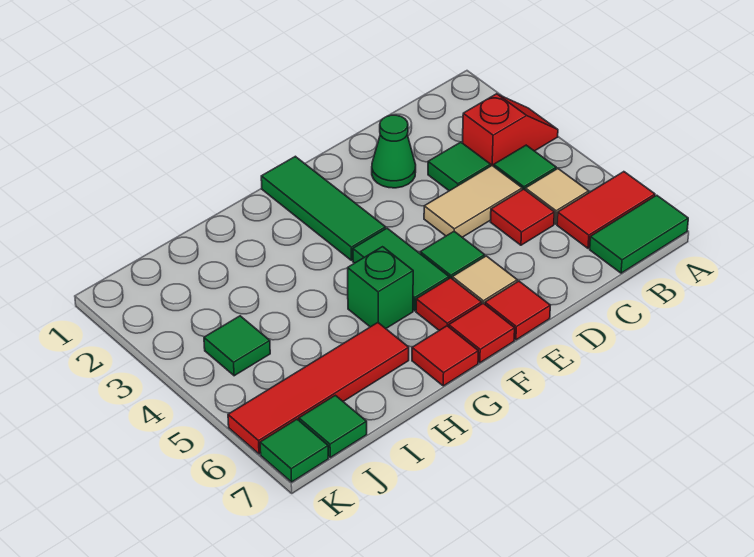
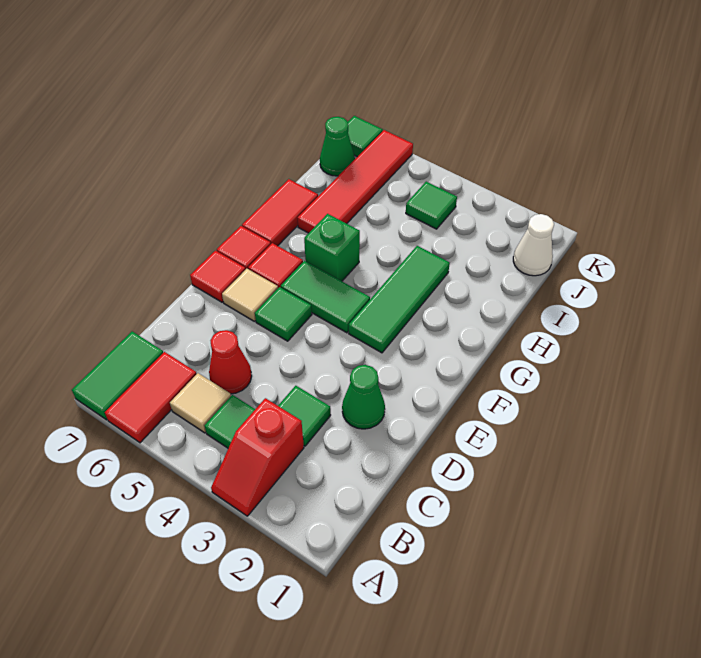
tan tile C4:D4 level 1 -> none
red tile C5 level 1 -> red cone C5 level 1
green tile F1:F3 level 1 -> green tile F3:H3 level 1
red tile G7 level 1 -> red tile G7:H7 level 1
none -> white cone J1 level 1
green tile J7 level 1 -> green cone J7 level 1

